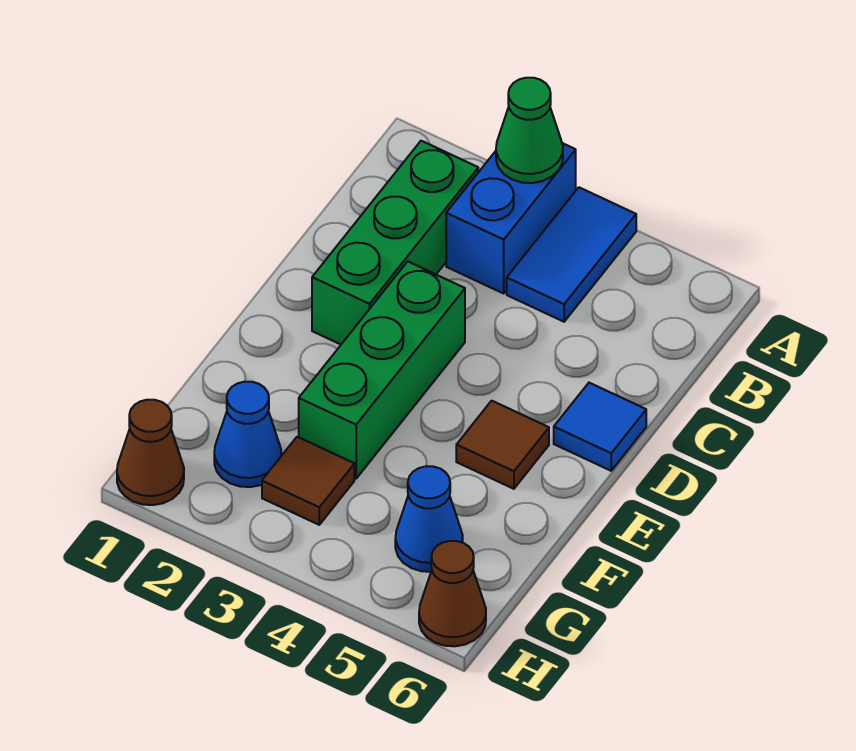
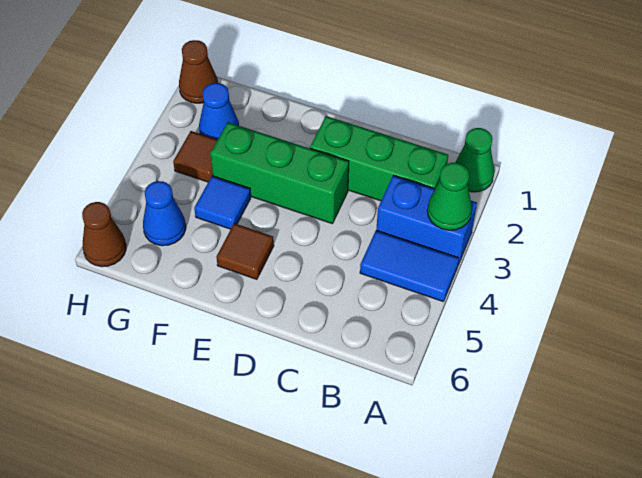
none -> green cone A1 level 1
blue tile D6 level 1 -> blue tile F4 level 1

